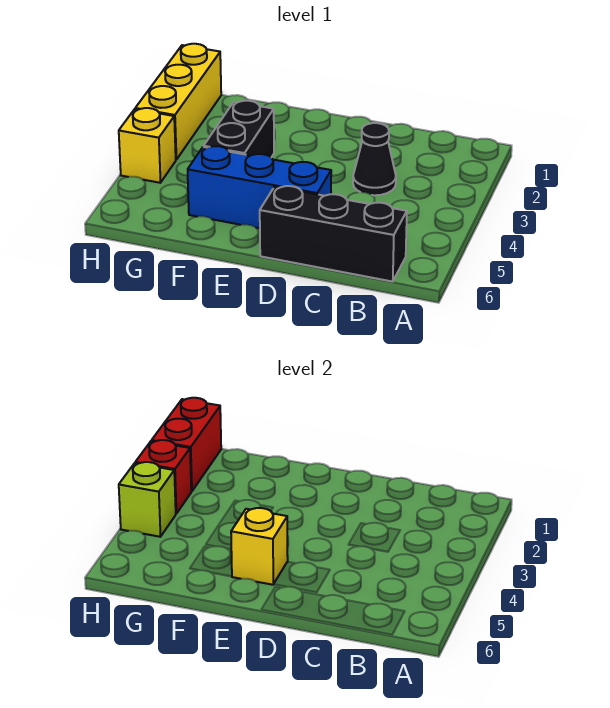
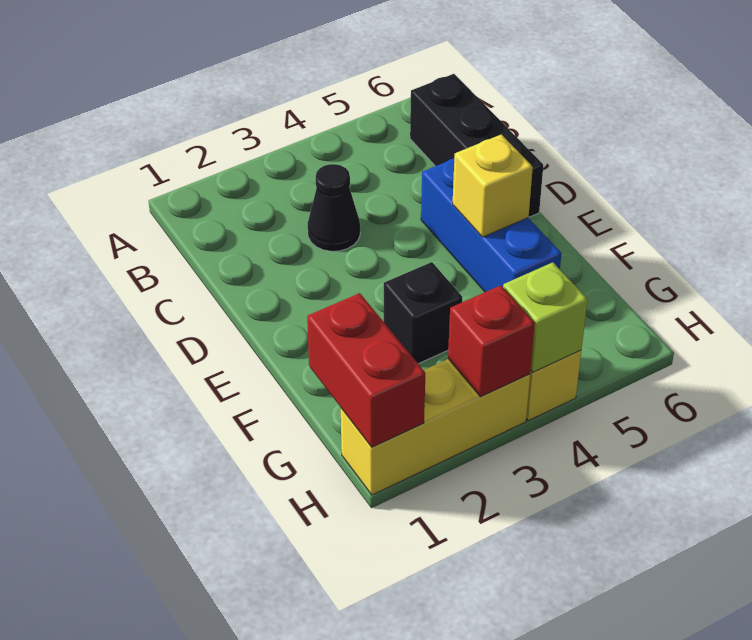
black brick F3:F4 level 1 -> black brick F3 level 1
red brick H1:H2 level 2 -> red brick G1:H1 level 2

